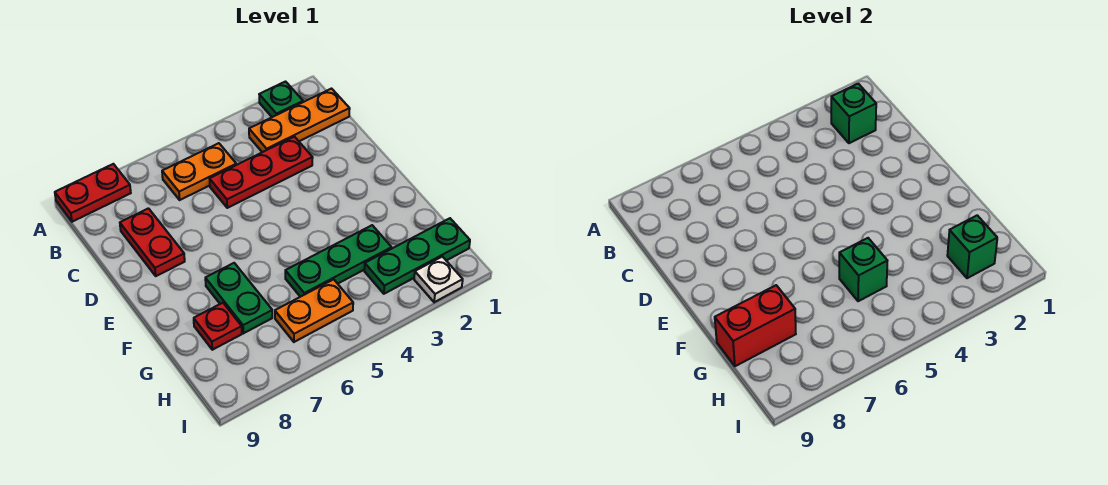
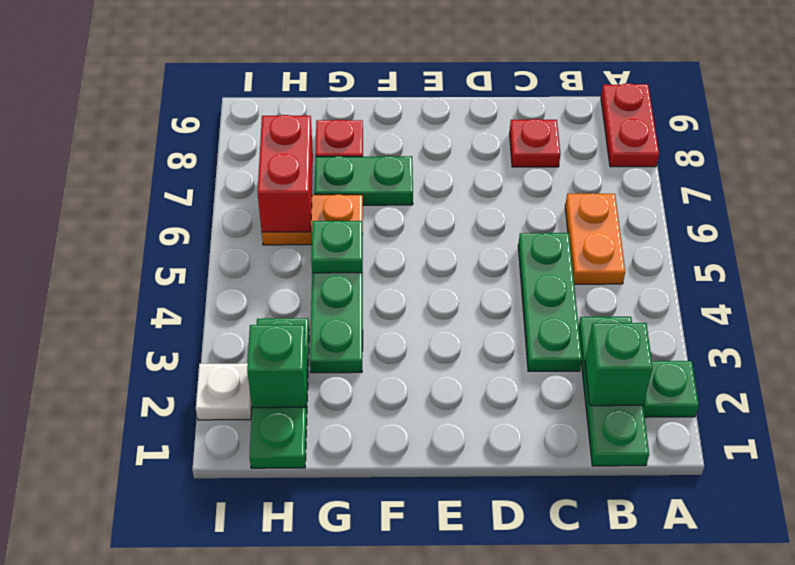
orange plate B1:B3 level 1 -> green plate B1:B3 level 1
red plate C3:C5 level 1 -> green plate C3:C5 level 1
red plate C8:D8 level 1 -> red plate C8 level 1
green brick G5 level 2 -> green plate G5 level 2
red brick G8:G9 level 2 -> red brick H6:H7 level 2
orange plate H5:H6 level 1 -> orange plate G6:H6 level 1

